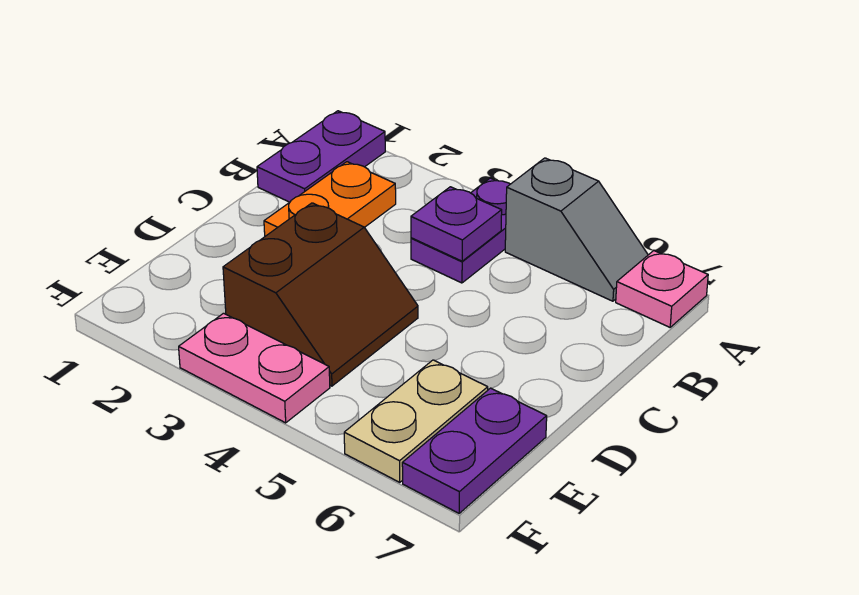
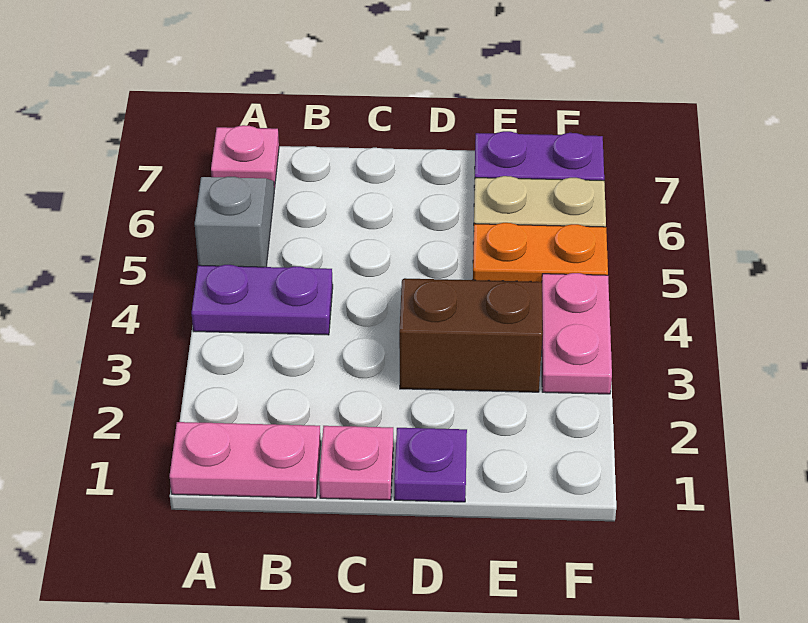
purple plate A1:B1 level 1 -> pink plate A1:B1 level 1
orange plate B2:C2 level 1 -> orange plate E5:F5 level 1
purple plate B4 level 2 -> purple plate D1 level 1
none -> pink plate C1 level 1

